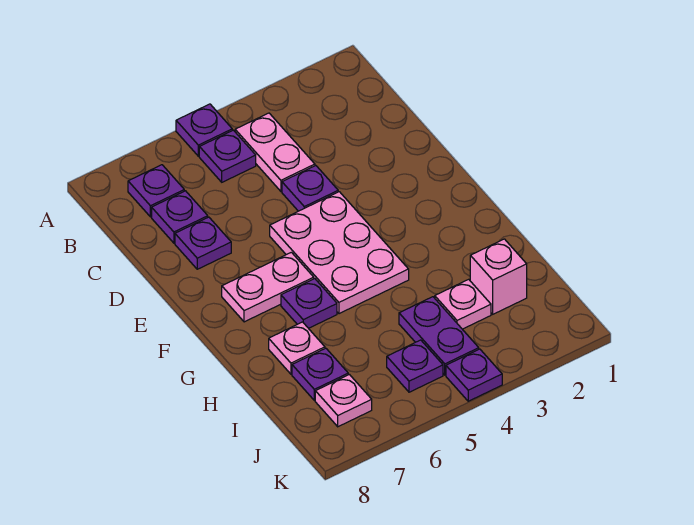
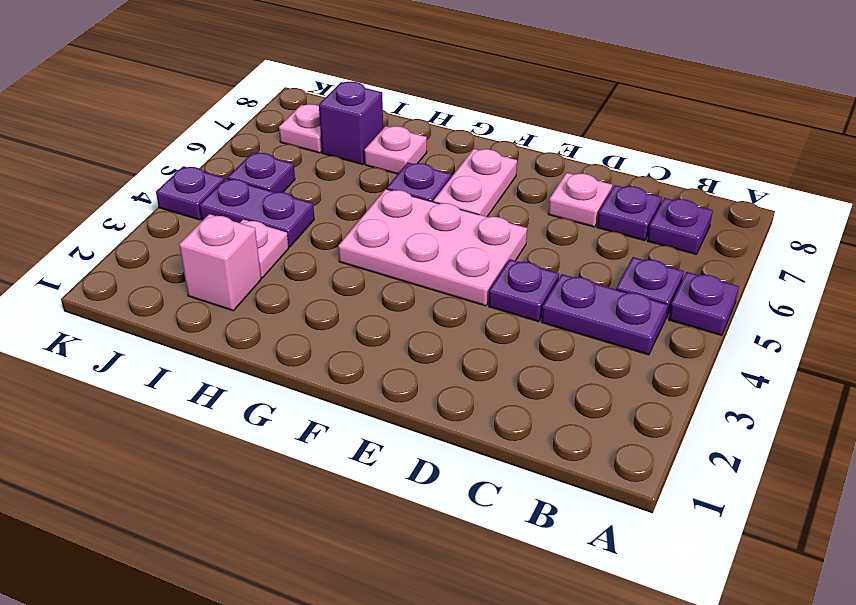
pink plate B4:C4 level 1 -> purple plate B4:C4 level 1
purple plate D7 level 1 -> pink plate D7 level 1
purple plate I7 level 1 -> purple brick I7 level 1

